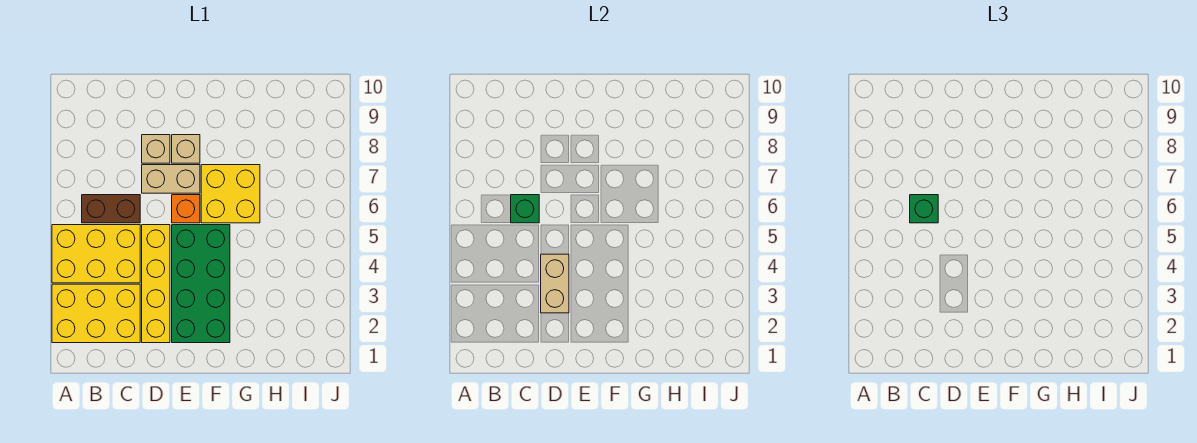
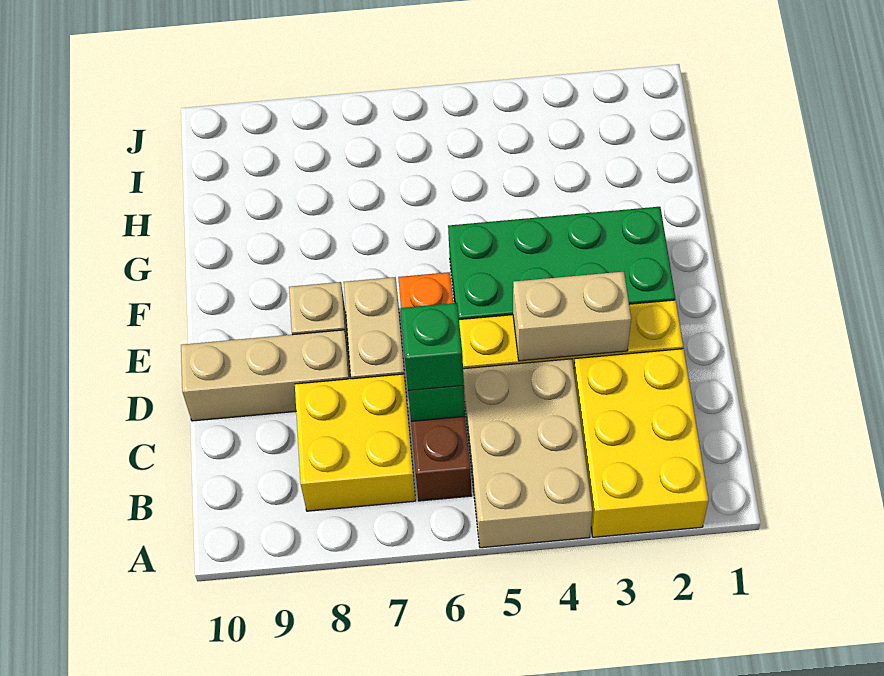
yellow brick A4:C5 level 1 -> tan brick A4:C5 level 1
tan brick D8 level 1 -> tan brick D8:D10 level 1
yellow brick F6:G7 level 1 -> yellow brick B7:C8 level 1

